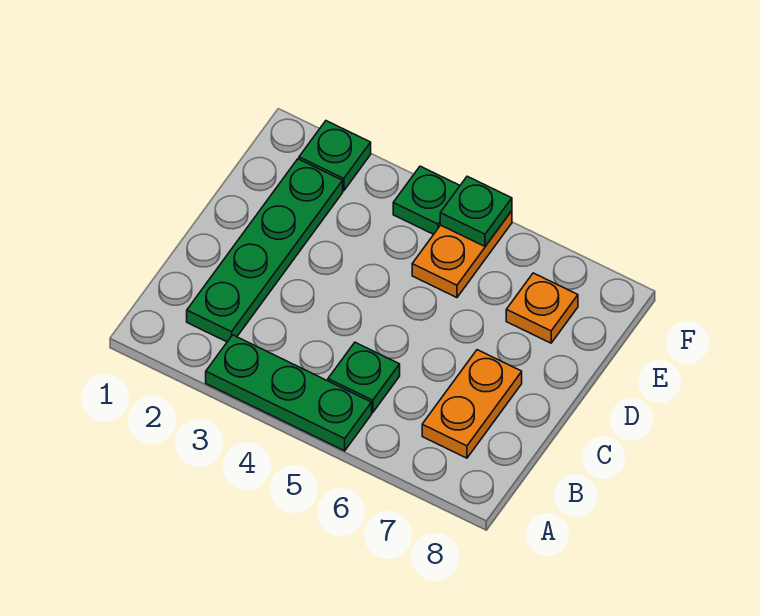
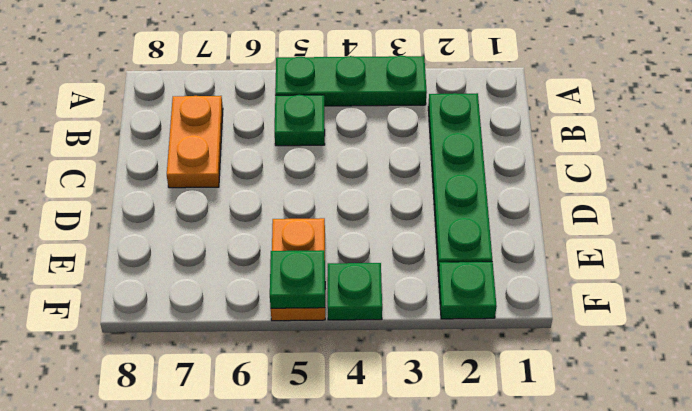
orange plate E7 level 1 -> none

